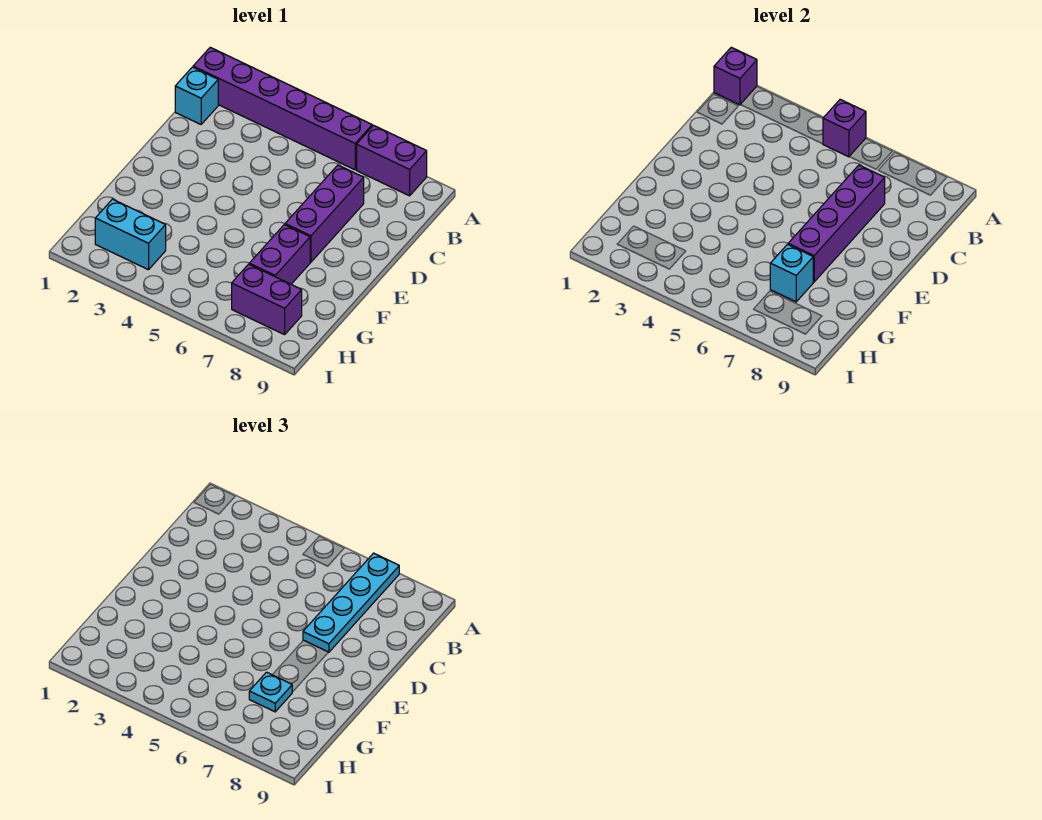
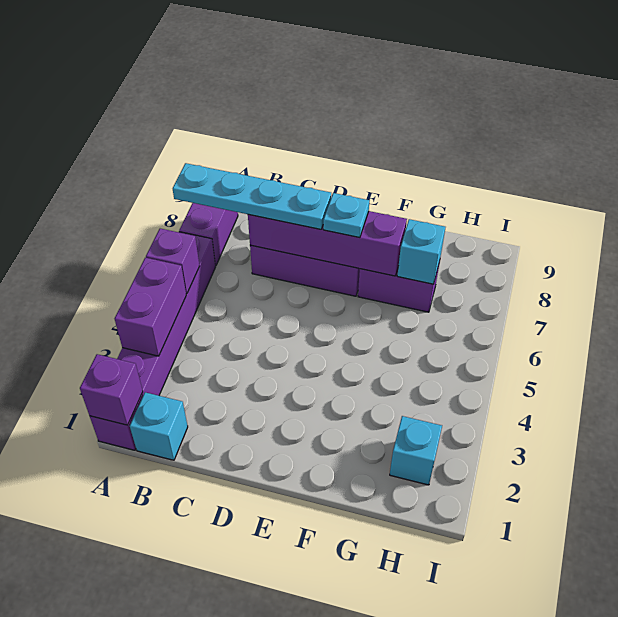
cyan plate G7 level 3 -> cyan plate E7 level 3
cyan brick H2:H3 level 1 -> cyan brick H2 level 1
purple brick H7:H8 level 1 -> purple brick A3:A4 level 2

